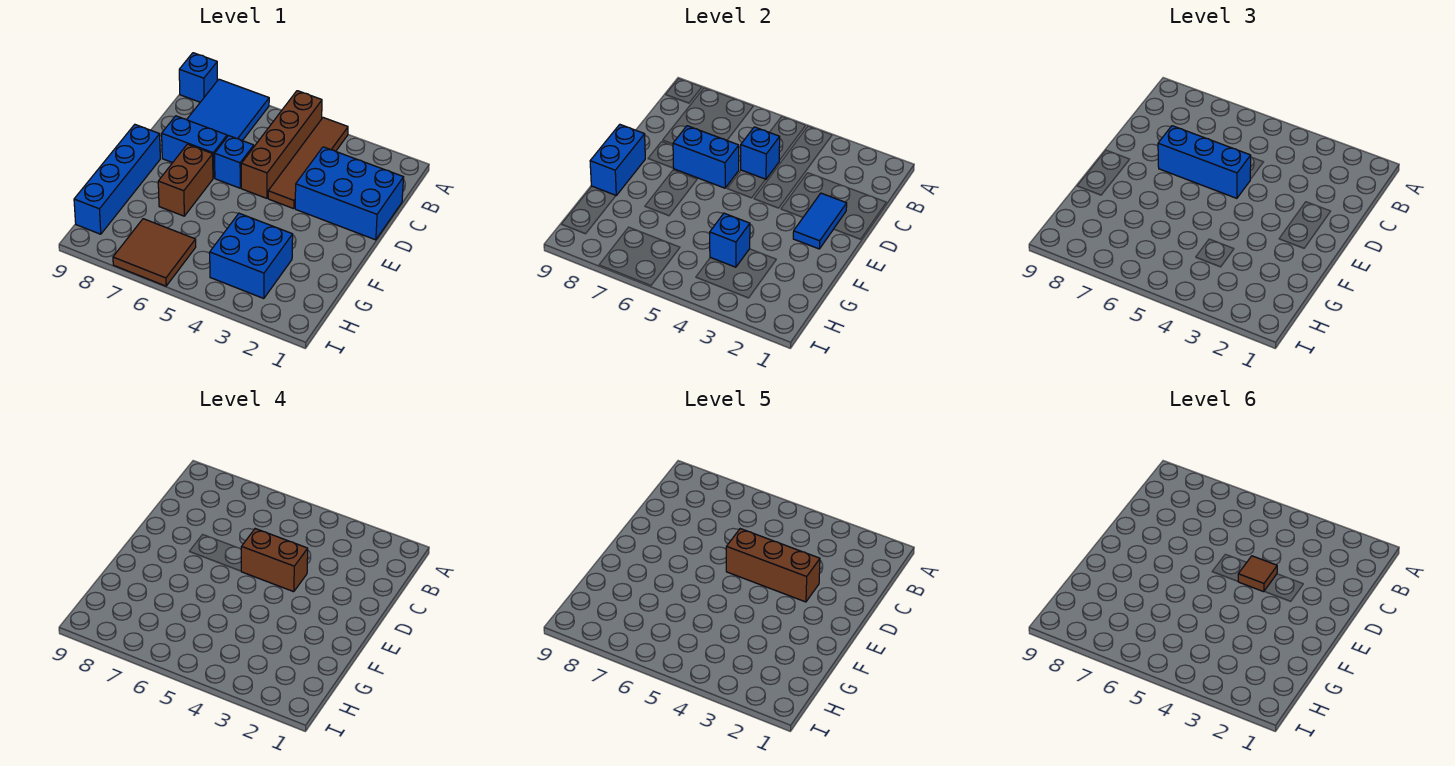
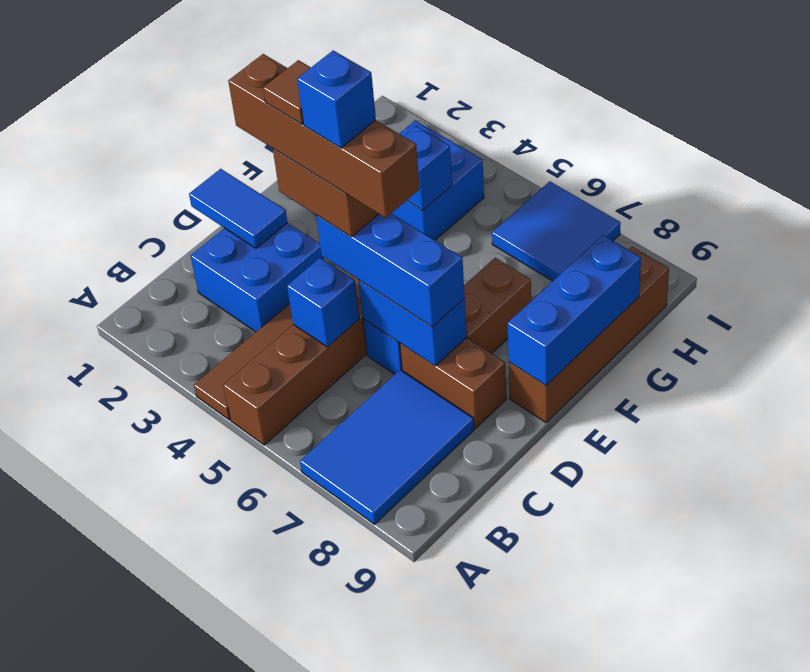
blue brick A9 level 1 -> blue brick D5 level 6
blue brick C1:D3 level 1 -> blue brick C2:D3 level 1
blue tile D2:E2 level 2 -> blue tile D1:D2 level 2
brown brick D3:D5 level 5 -> brown brick D3:D6 level 5
blue brick D7:D8 level 1 -> brown brick D7:D8 level 1
blue brick E9:H9 level 1 -> brown brick E9:H9 level 1
blue brick E9:F9 level 2 -> blue brick E9:G9 level 2
brown tile H6:I7 level 1 -> blue tile H6:I7 level 1

